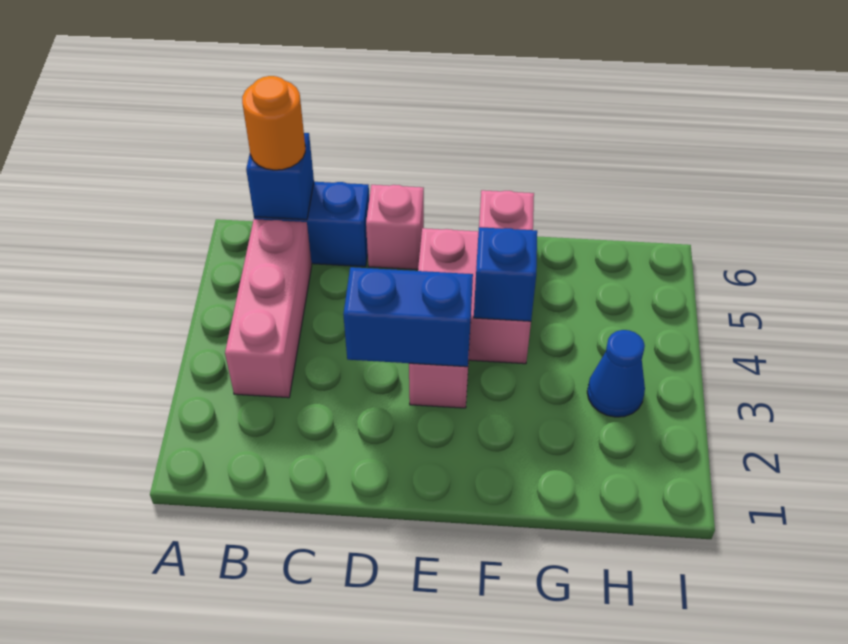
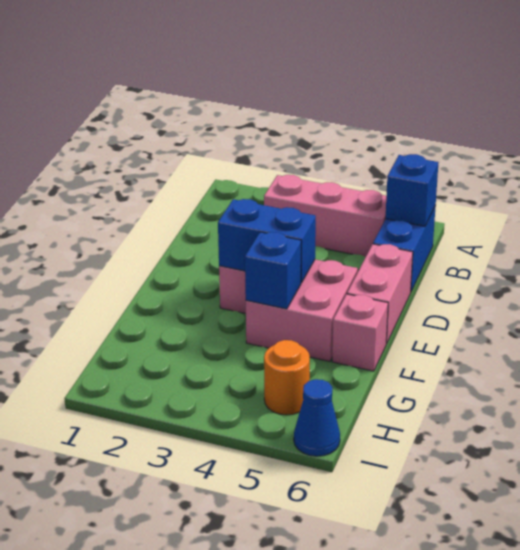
orange round brick B6 level 3 -> orange round brick H5 level 1
blue brick D3:E3 level 2 -> blue brick E3:E4 level 2
pink brick D6 level 1 -> pink brick D6:E6 level 1
blue cone H3 level 1 -> blue cone I6 level 1

